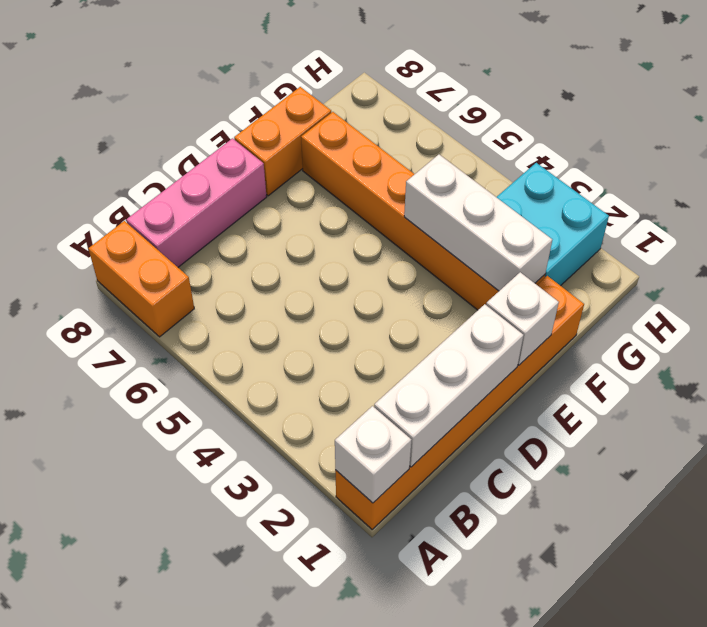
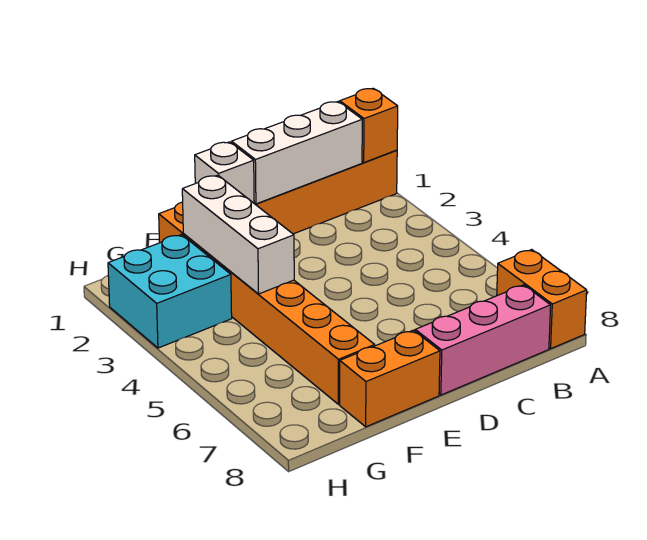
white brick A1 level 2 -> orange brick A1 level 2

